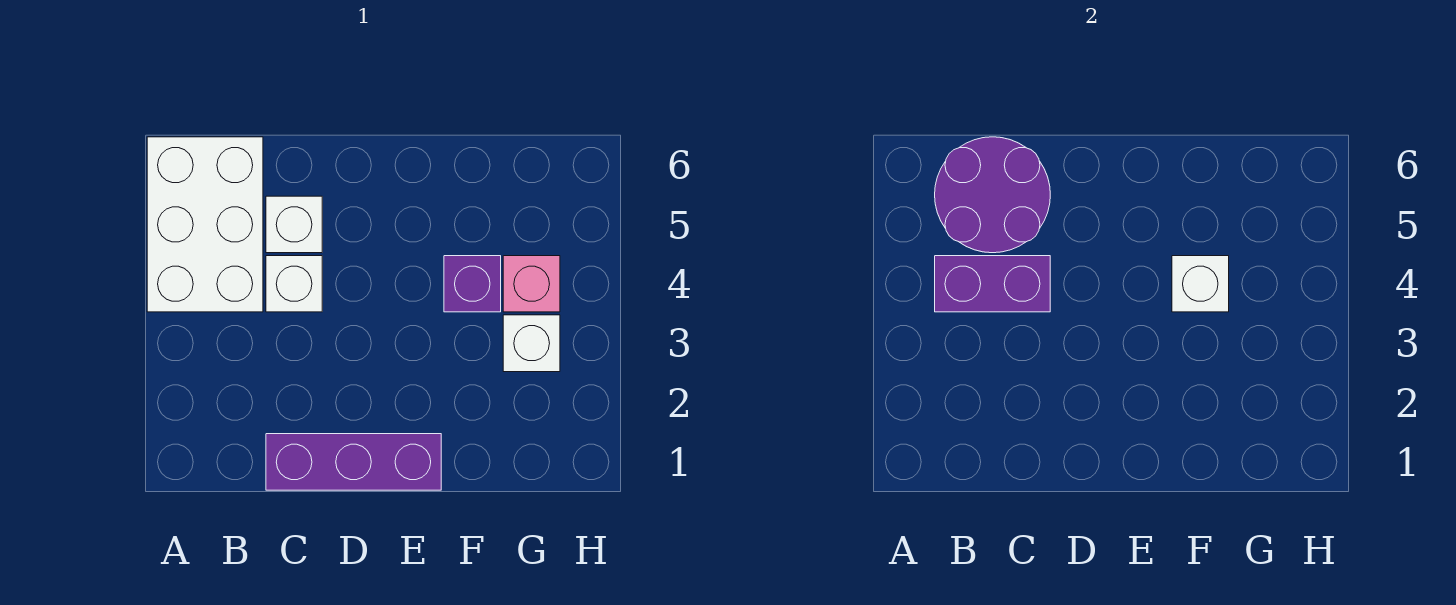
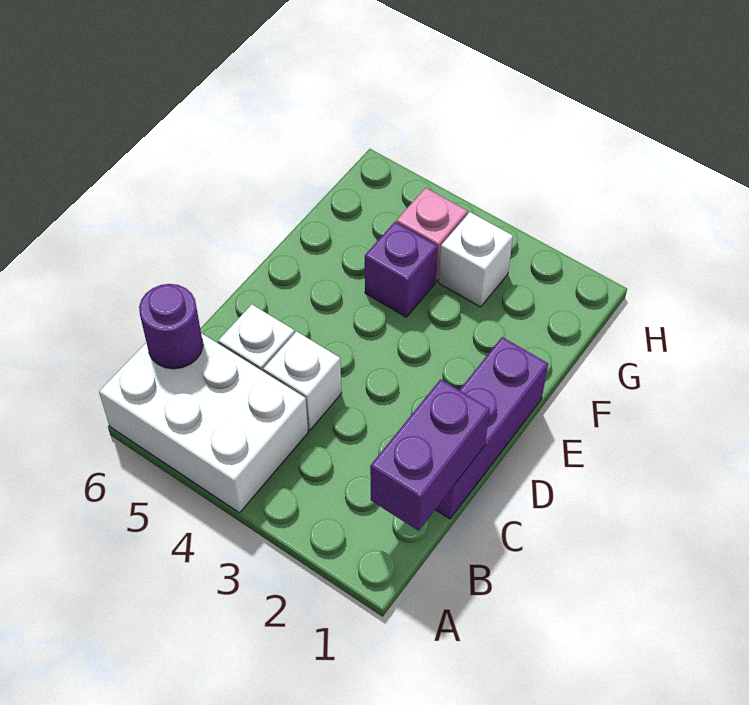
purple brick B4:C4 level 2 -> purple brick B1:C1 level 2
purple round brick B5:C6 level 2 -> purple round brick B6 level 2
white brick F4 level 2 -> none

